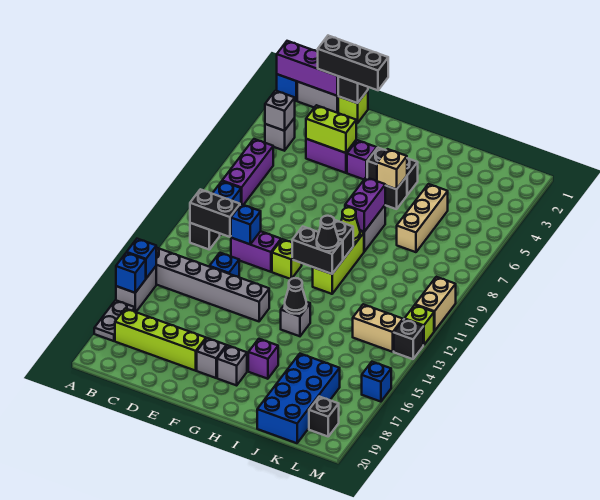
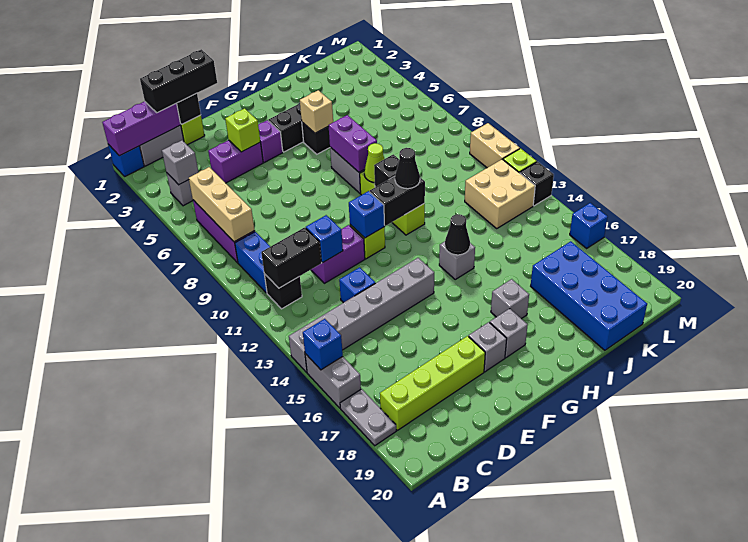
blue brick A16 level 2 -> blue brick F11 level 2
lime brick D4:E4 level 2 -> lime brick E4 level 2
purple brick H17 level 1 -> grey brick H17 level 1
tan brick J5:J7 level 1 -> tan brick B6:B8 level 2
tan brick K13:L13 level 1 -> tan brick K12:L13 level 1
black brick L19 level 1 -> none

